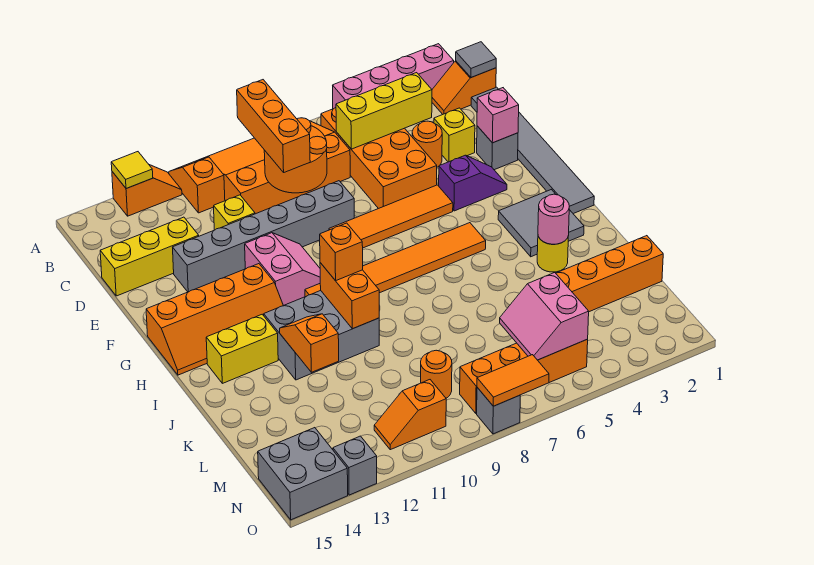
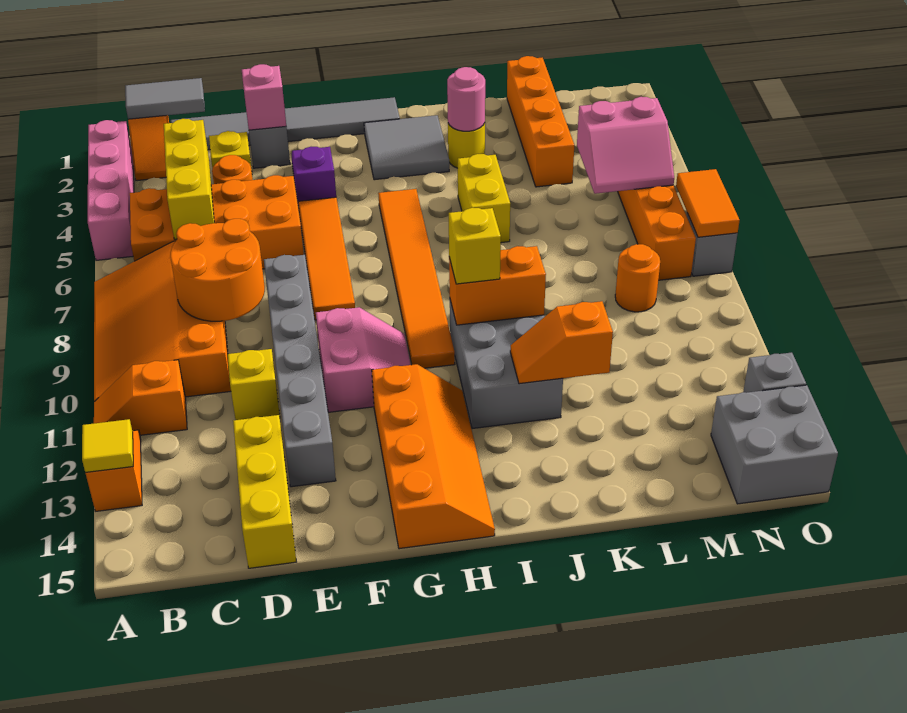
grey tile B1 level 2 -> grey tile B1:C1 level 2
orange brick B9:D9 level 3 -> none
pink slope F10:G11 level 1 top 11 -> pink slope F10:G11 level 1 top F
orange brick I10 level 3 -> yellow brick I10 level 3
yellow brick I13:I14 level 1 -> yellow brick J5:J6 level 1
orange slope N10:N11 level 1 top 10 -> none

